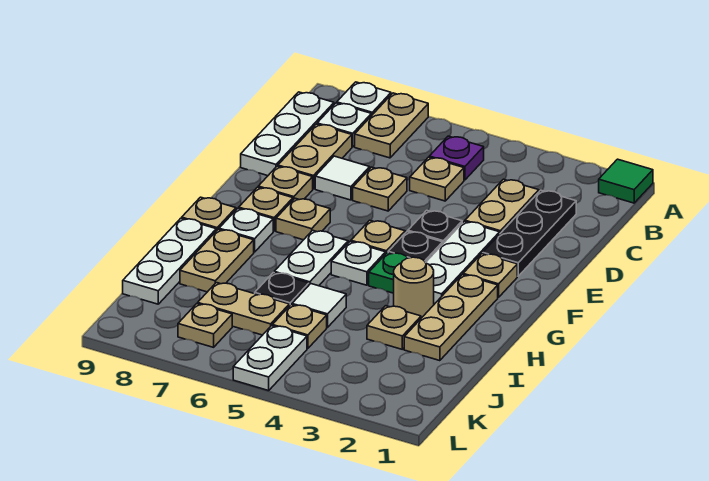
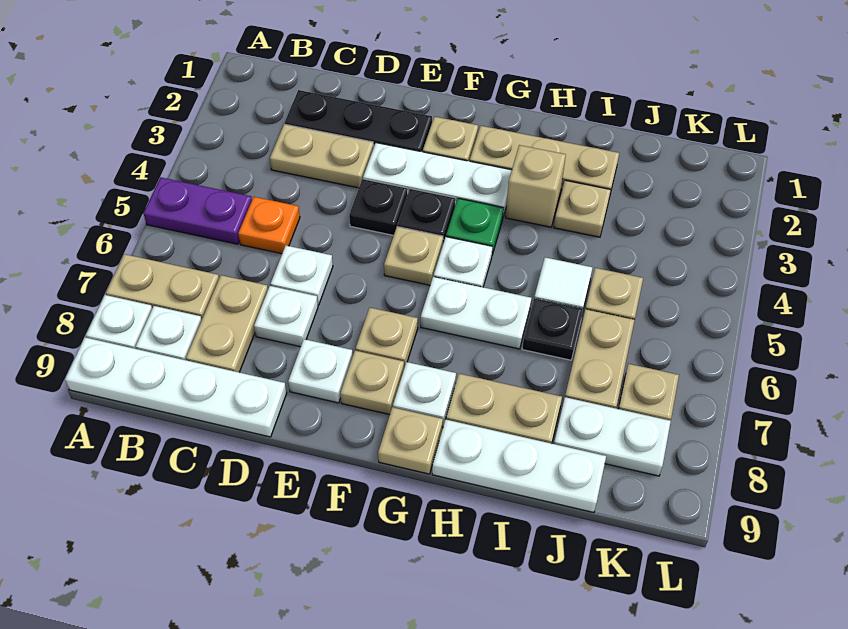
green tile A1 level 1 -> none
purple plate B5 level 1 -> purple plate A5:B5 level 1
white plate B9:D9 level 1 -> white plate A9:D9 level 1
tan plate C5 level 1 -> orange plate C5 level 1
tan plate C8:D8 level 1 -> tan plate C7:C8 level 1
tan plate D6 level 1 -> white plate D6 level 1
white tile D7 level 1 -> white plate D7 level 1
tan plate E8 level 1 -> white plate E8 level 1
tan round brick H3 level 1 -> tan brick H3 level 1
white plate K5:L5 level 1 -> white plate J8:K8 level 1

